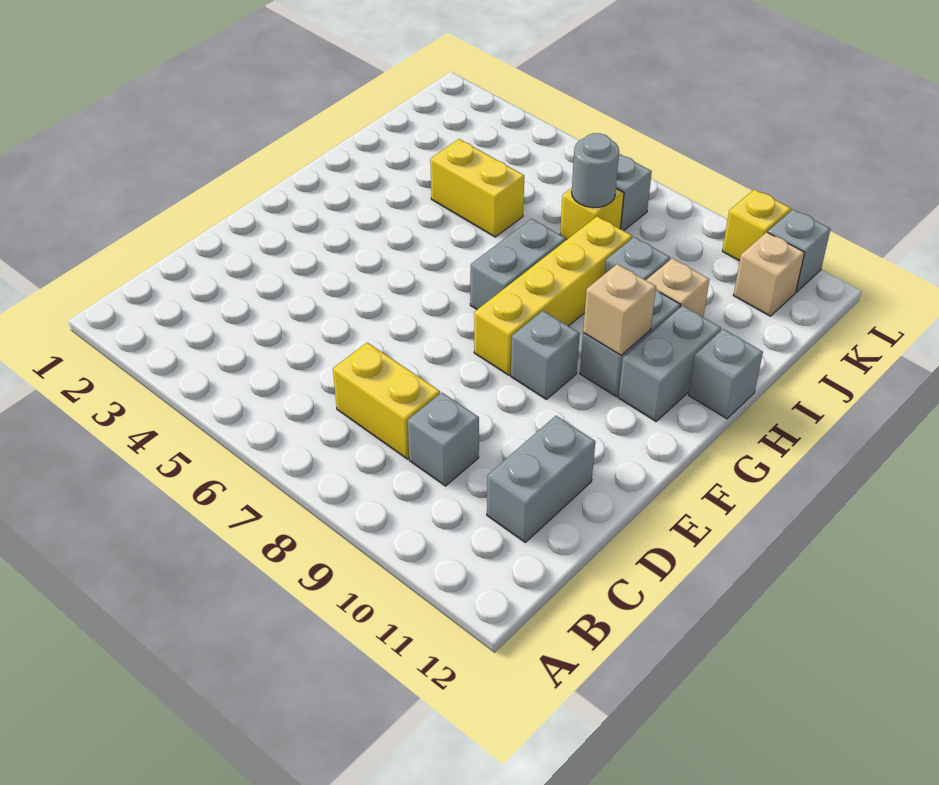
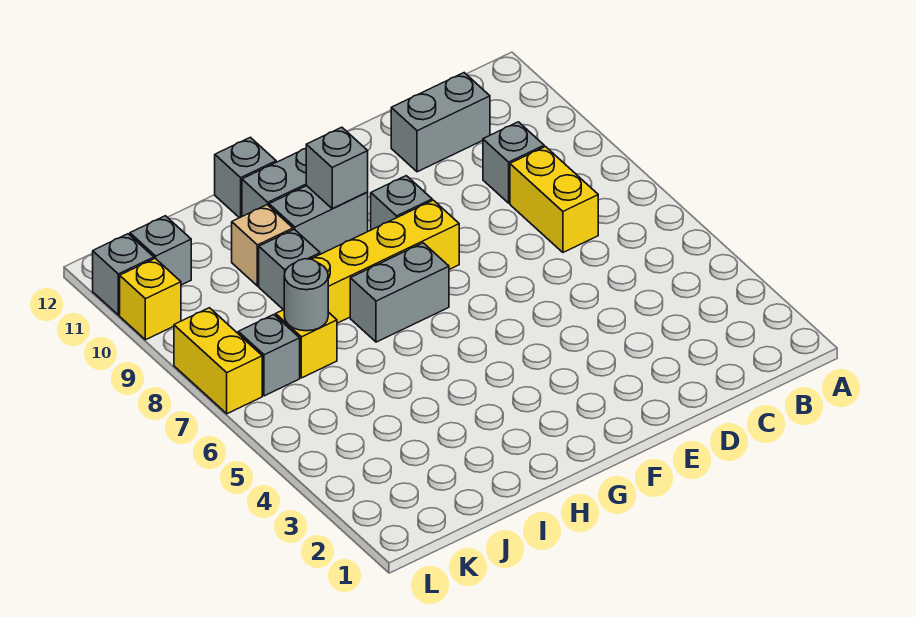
tan brick G10 level 2 -> grey brick G10 level 2
yellow brick I4:I5 level 1 -> yellow brick L7:L8 level 1
tan brick K11 level 1 -> grey brick K11 level 1

